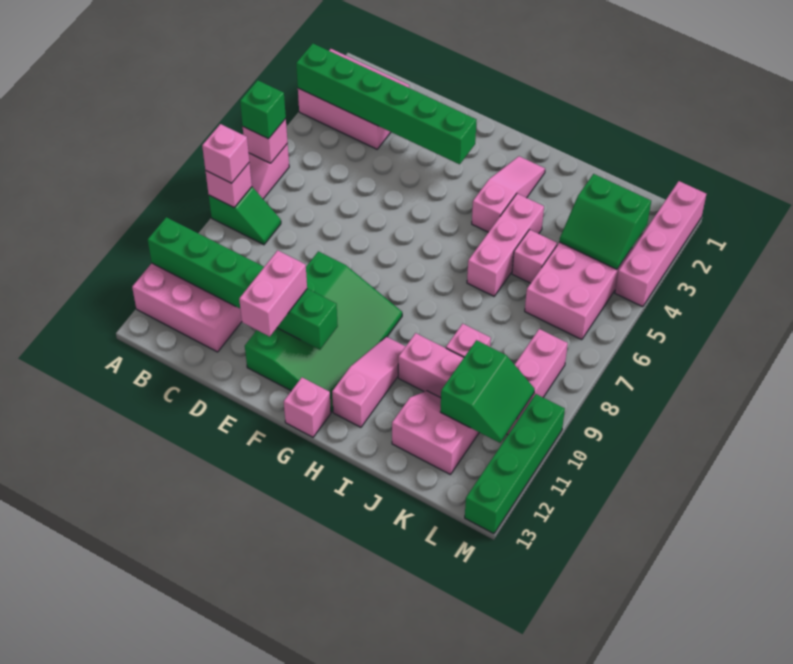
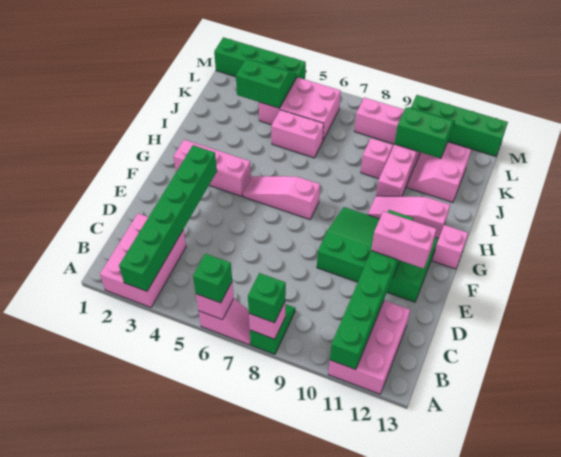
pink brick A8 level 3 -> green brick A8 level 3
pink slope H2:H4 level 1 top 4 -> pink slope G5:G7 level 1 top 7
pink brick I4:I6 level 1 -> pink brick G2:G4 level 1
pink brick J5 level 1 -> pink brick J5:J6 level 1
green slope K3:L4 level 2 top 3 -> green slope K3:L4 level 2 top K
pink brick M1:M4 level 1 -> green brick M1:M4 level 1

